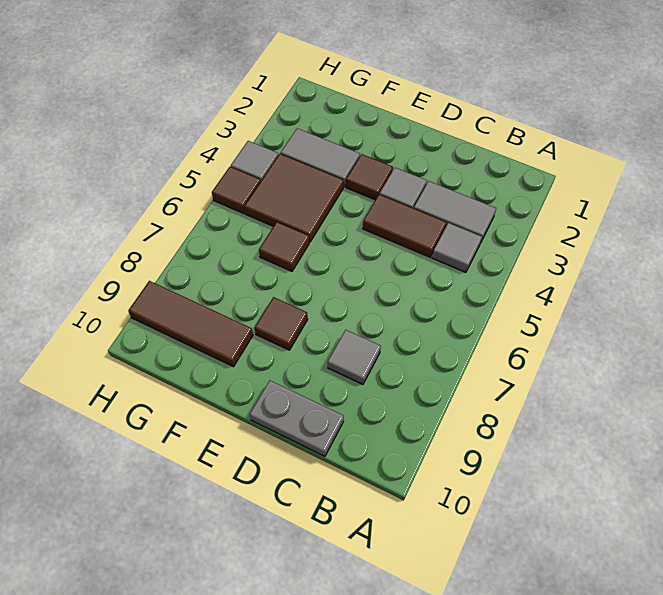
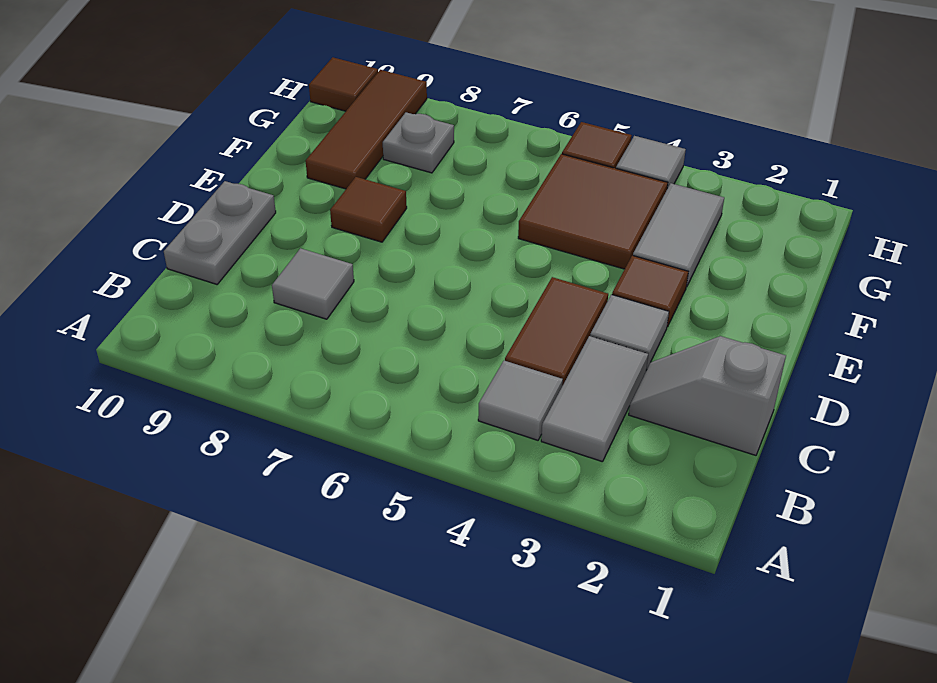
none -> grey slope C1:C2 level 1 top 1
brown tile F6 level 1 -> brown tile H10 level 1
none -> grey plate G8 level 1

